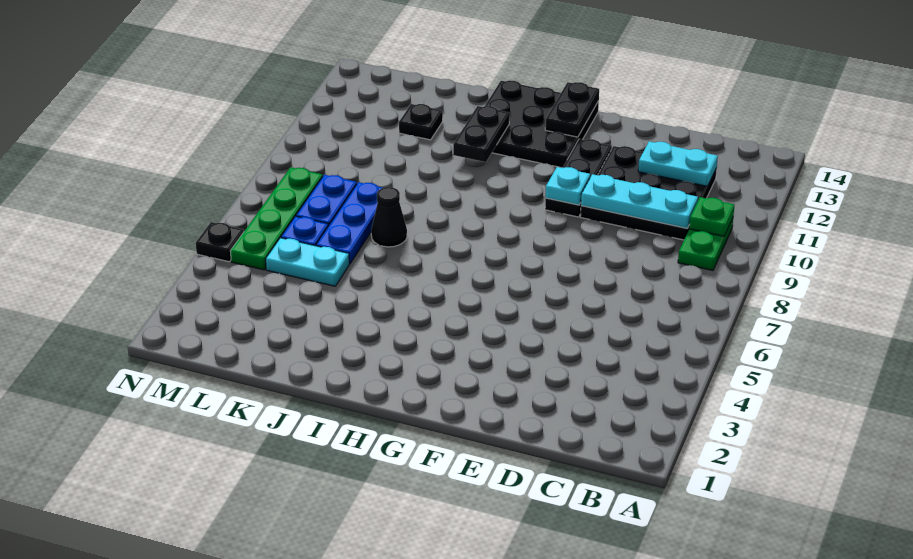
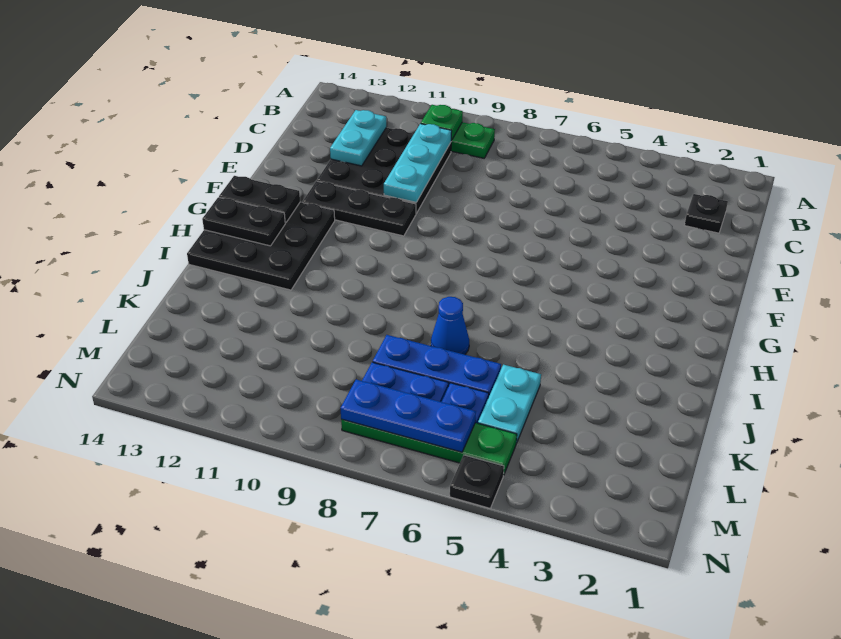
cyan plate F10 level 2 -> none
black plate I11:I12 level 2 -> black plate H13:H14 level 2
black cone J7 level 1 -> blue cone J7 level 1
black plate K12 level 1 -> black plate C2 level 1
none -> blue plate M6:M8 level 2

